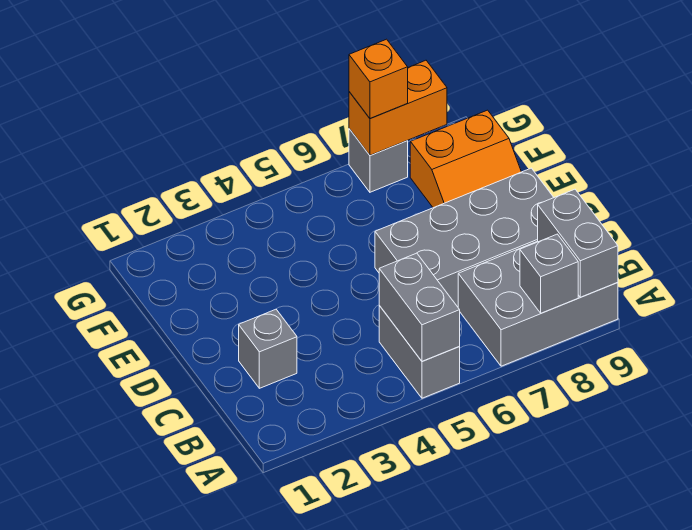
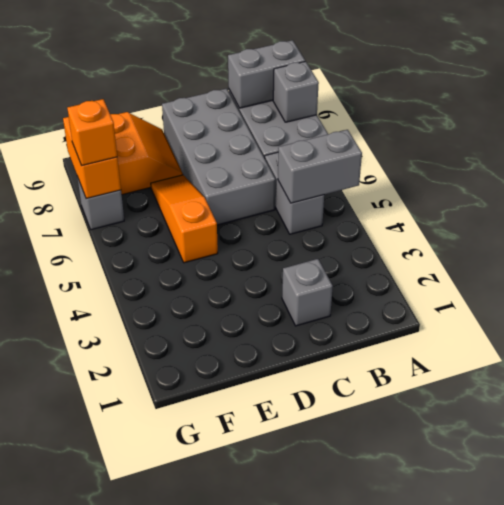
grey brick A5:B5 level 1 -> grey brick B5:B6 level 1
none -> orange slope E5:E7 level 1 top 5

